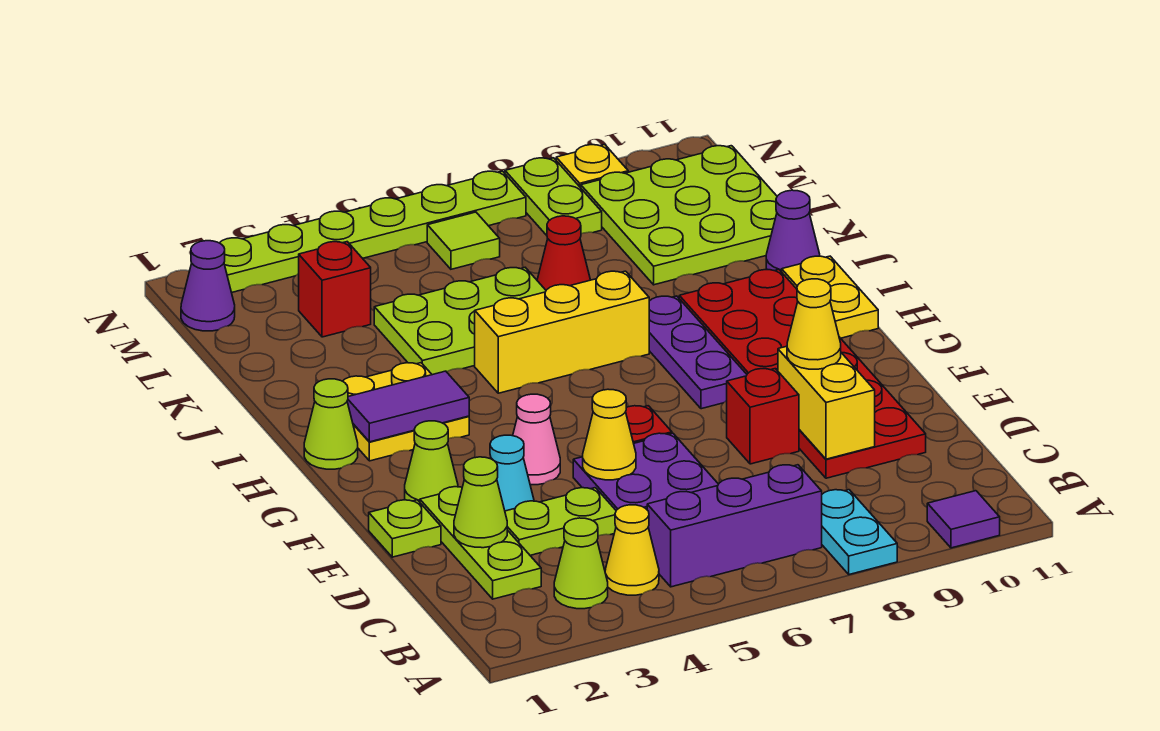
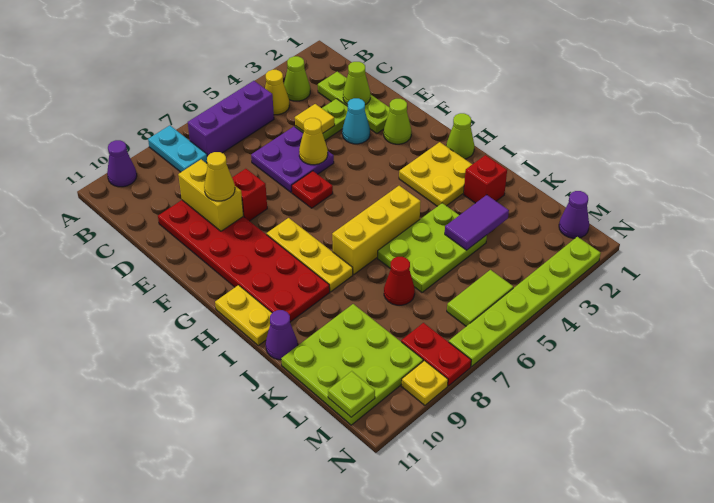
purple tile A10 level 1 -> purple cone A10 level 1
none -> yellow tile D4 level 2
lime plate E1 level 1 -> lime plate M11 level 2
pink cone F4 level 1 -> none
purple plate G8:I8 level 1 -> yellow plate G8:I8 level 1
purple tile H2:H3 level 2 -> purple tile K3:K4 level 2
red brick L3 level 1 -> red brick J2 level 1
lime tile M6 level 1 -> lime tile M5:M6 level 1
lime plate M8:N8 level 1 -> red plate M8:N8 level 1

